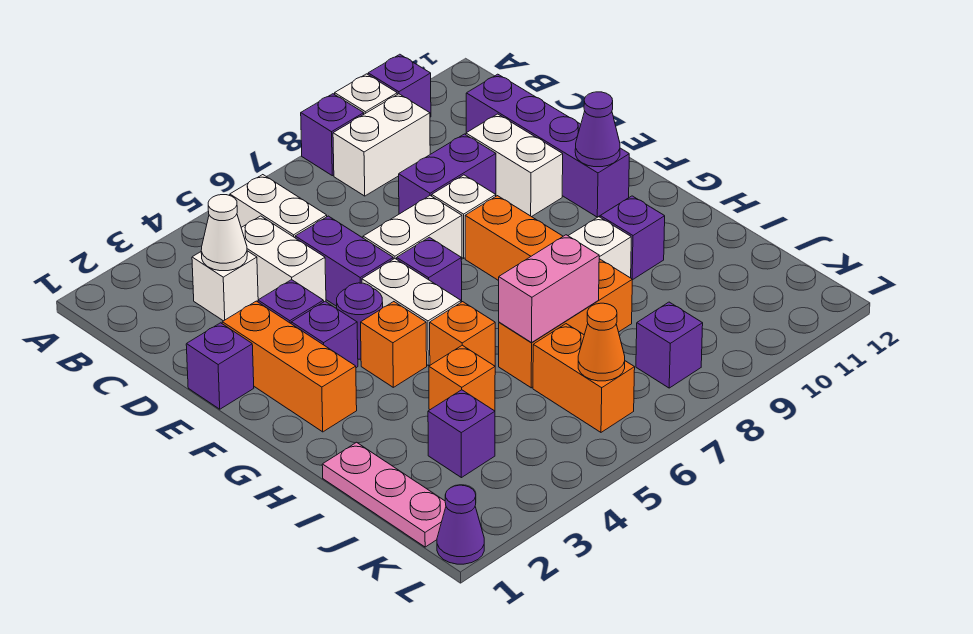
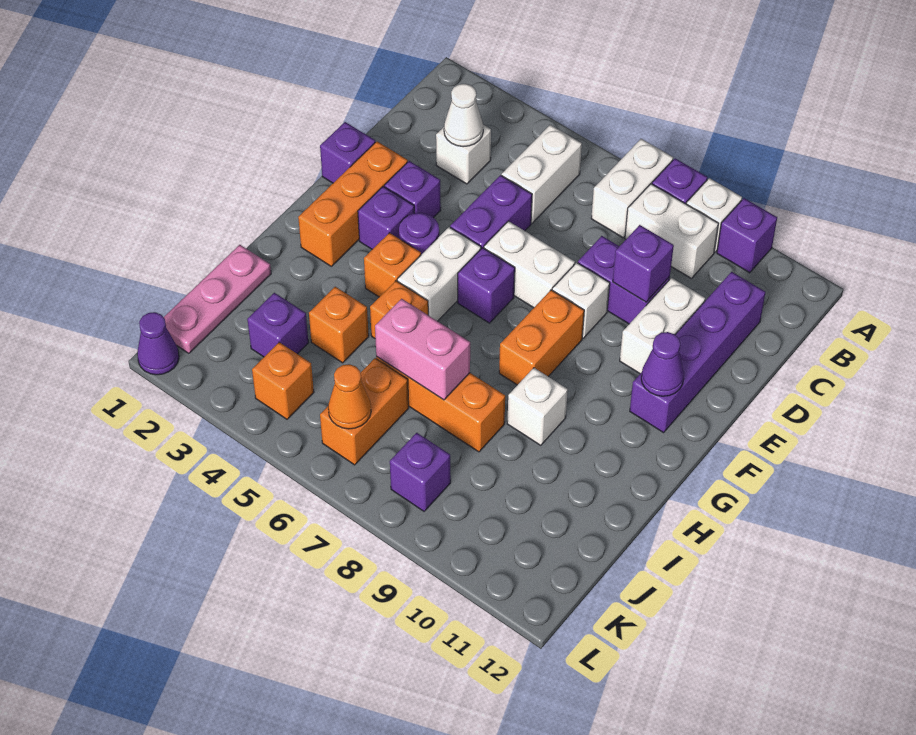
white brick C4:D4 level 1 -> white brick A7:B7 level 1
purple brick H10 level 1 -> purple brick D9 level 2
none -> orange brick K4 level 1

